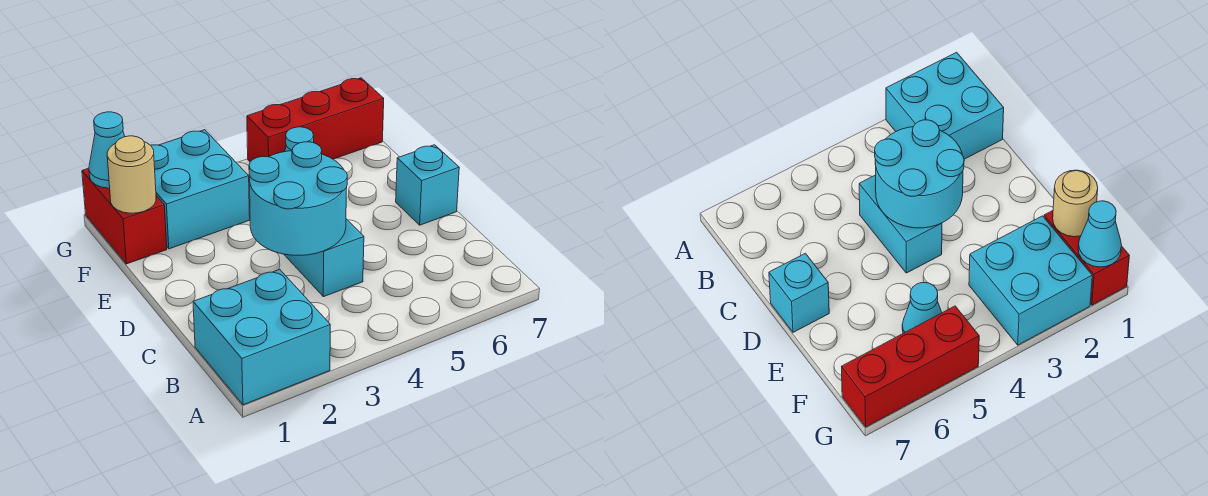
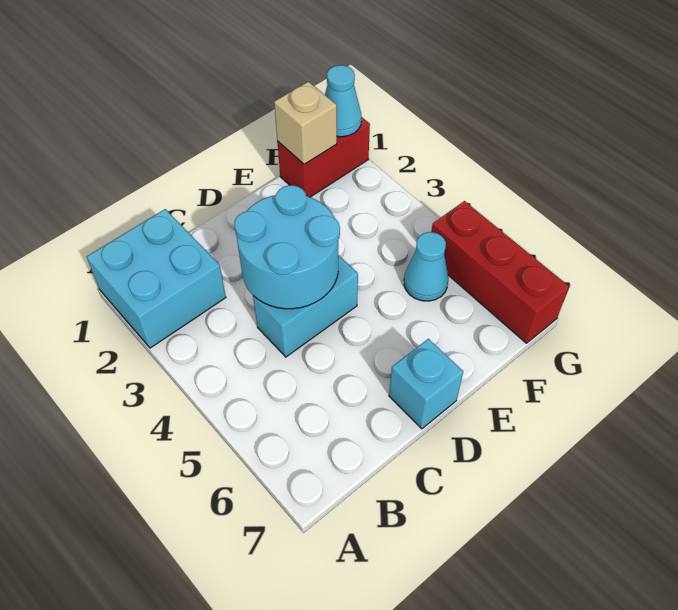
tan round brick F1 level 2 -> tan brick F1 level 2
cyan brick F2:G3 level 1 -> none

